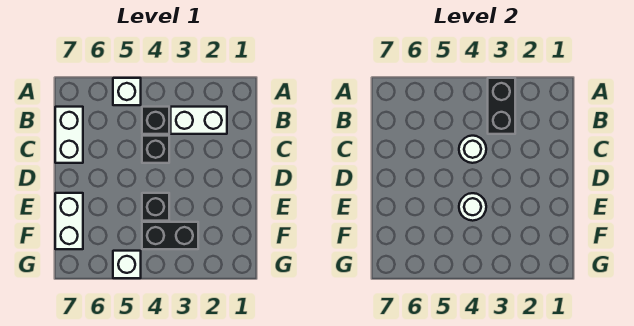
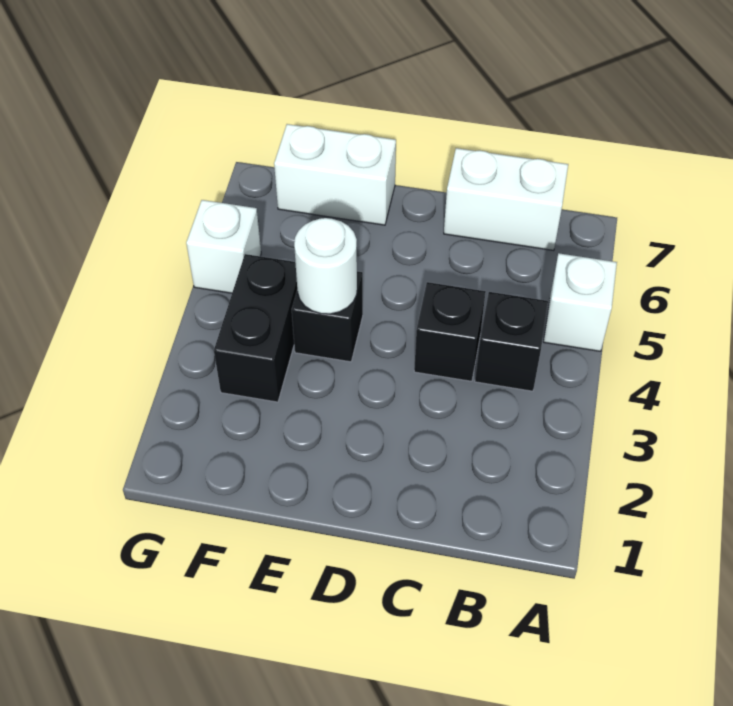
black brick A3:B3 level 2 -> none
white brick B2:B3 level 1 -> none
white round brick C4 level 2 -> none

